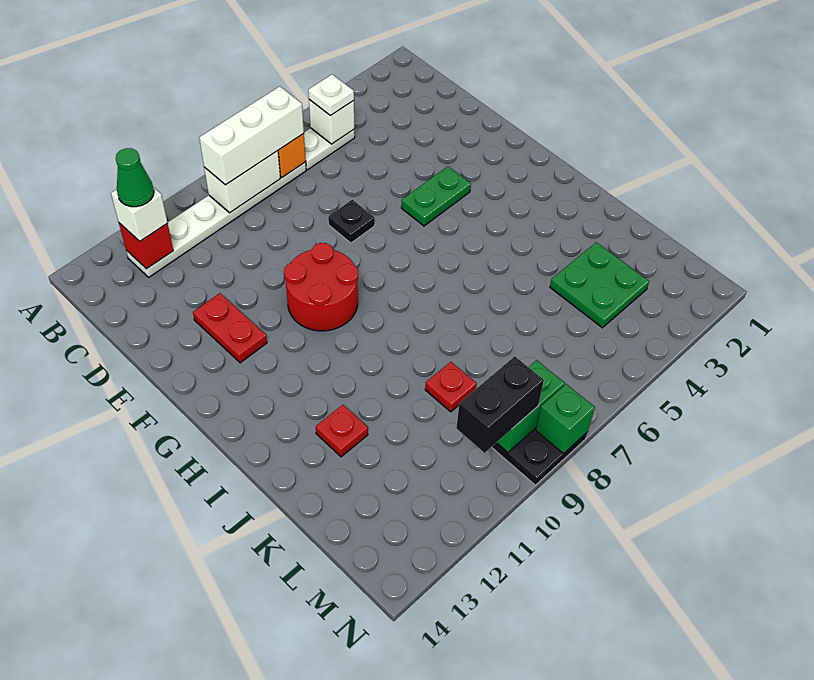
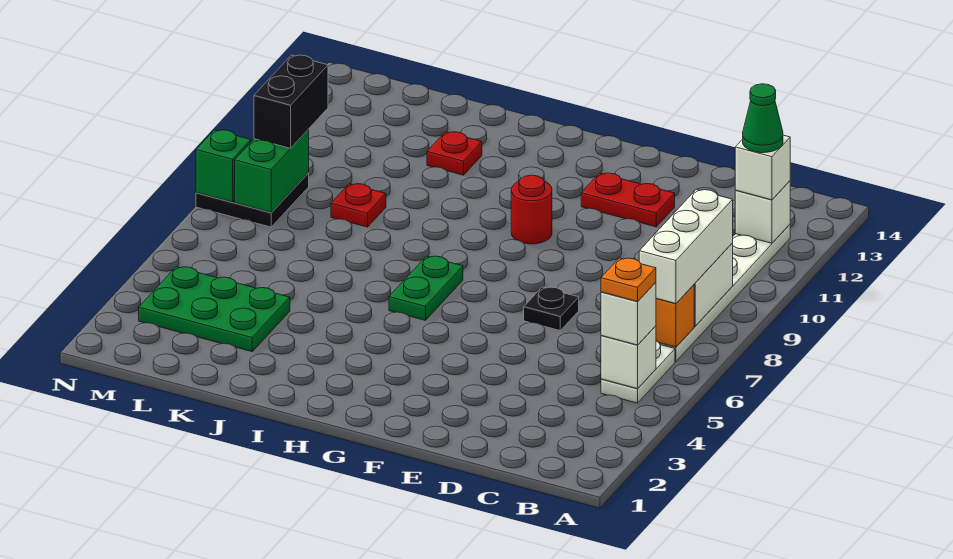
white plate B5 level 3 -> white brick B5 level 3
none -> orange plate B5 level 4
red brick B12 level 2 -> white brick B12 level 2
green plate F4:F5 level 1 -> green plate H6:H7 level 1
red round brick F9:G10 level 1 -> red round brick G10 level 1
green plate K3:L4 level 1 -> green plate K3:M4 level 1

